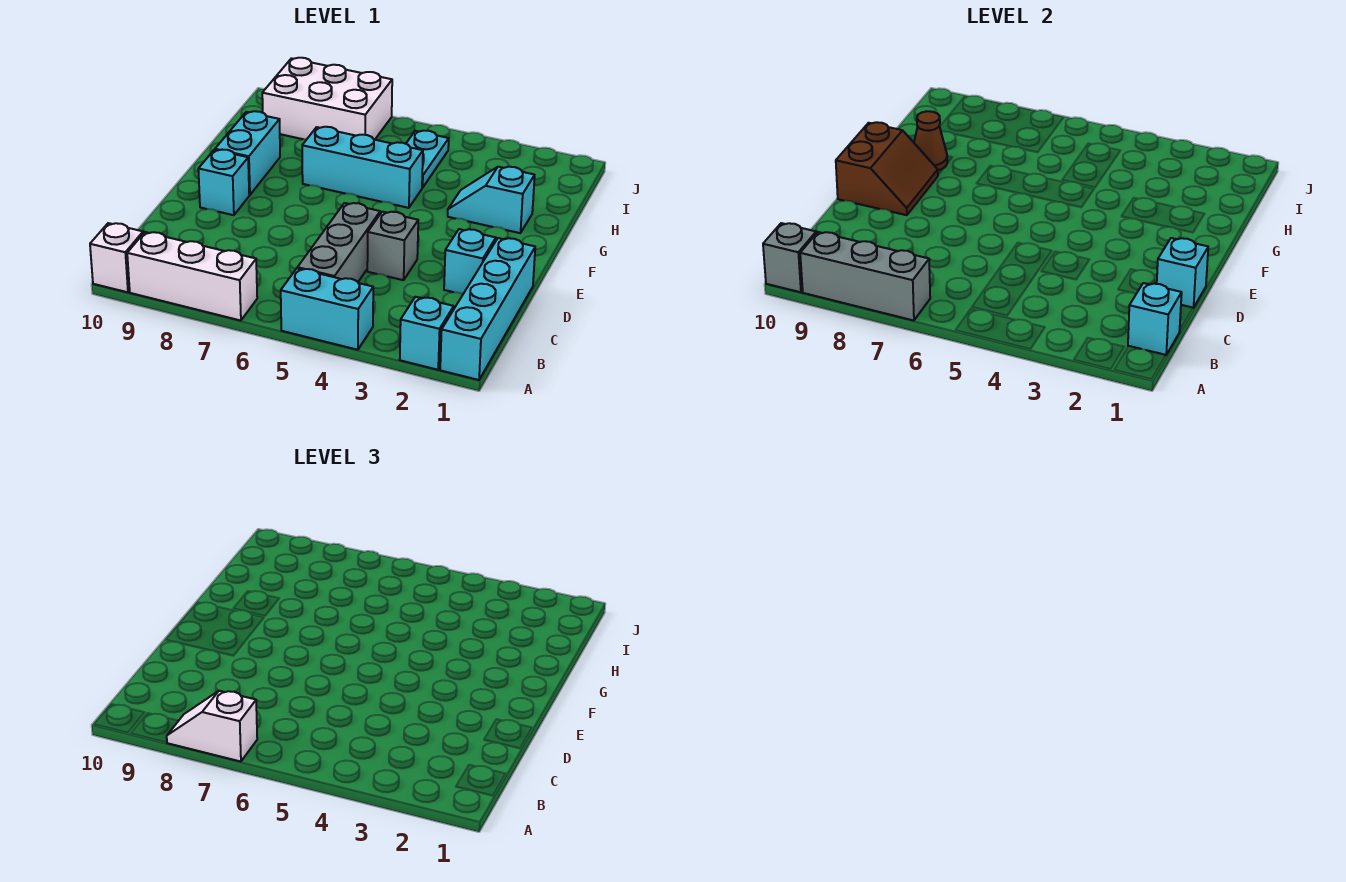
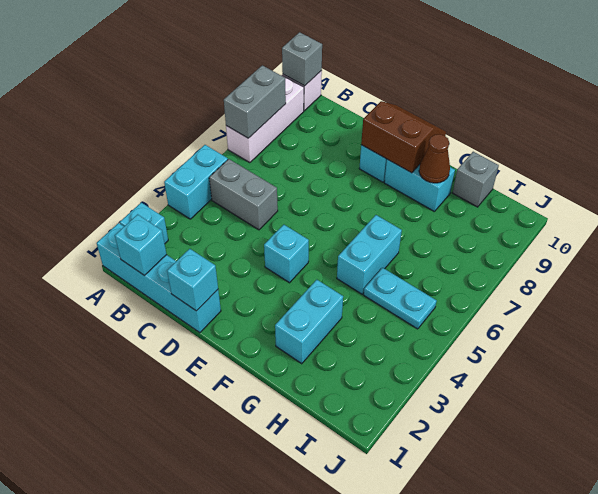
grey brick A7:A9 level 2 -> grey brick A7:A8 level 2
white slope A7:A8 level 3 top 7 -> none
grey brick B5:D5 level 1 -> grey brick B5:C5 level 1
cyan brick D2 level 1 -> cyan brick E4 level 1
grey brick D4 level 1 -> grey brick H10 level 1
brown slope E9:F10 level 2 top 10 -> brown slope E9:F10 level 2 top 9
cyan slope G2:G3 level 1 top 2 -> cyan brick G2:G3 level 1
cyan brick G5:G7 level 1 -> cyan brick G5:G6 level 1
white brick I7:J9 level 1 -> none

